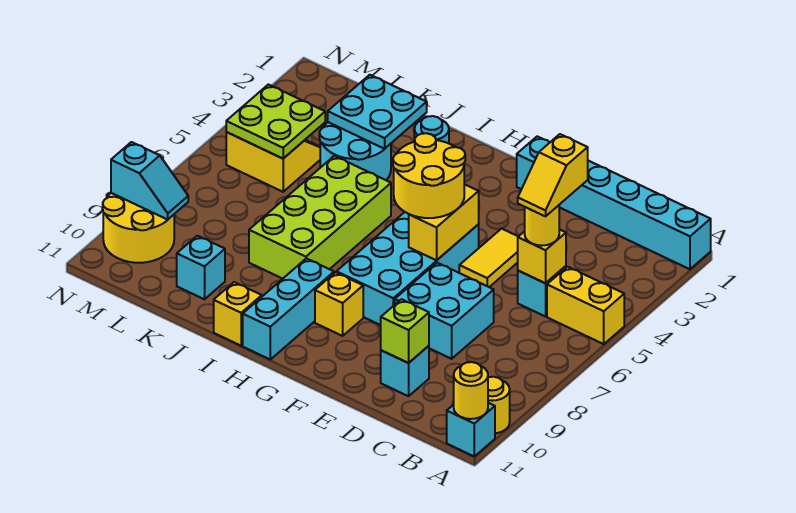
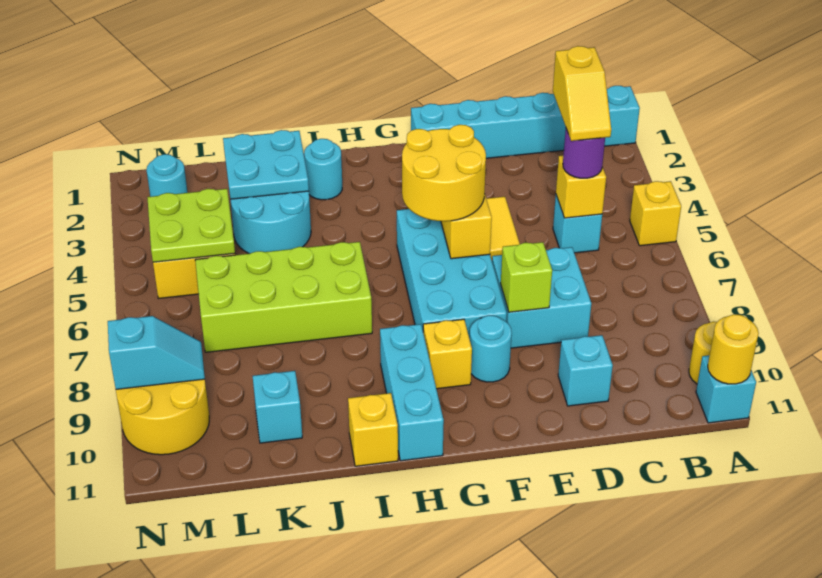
yellow brick A5:B5 level 1 -> yellow brick A5 level 1
yellow round brick C5 level 3 -> purple round brick C5 level 3
lime brick D10 level 2 -> lime brick E8 level 2
none -> cyan round brick F9 level 1
lime brick I5:J8 level 1 -> lime brick I6:L7 level 1
none -> cyan round brick M2 level 1

